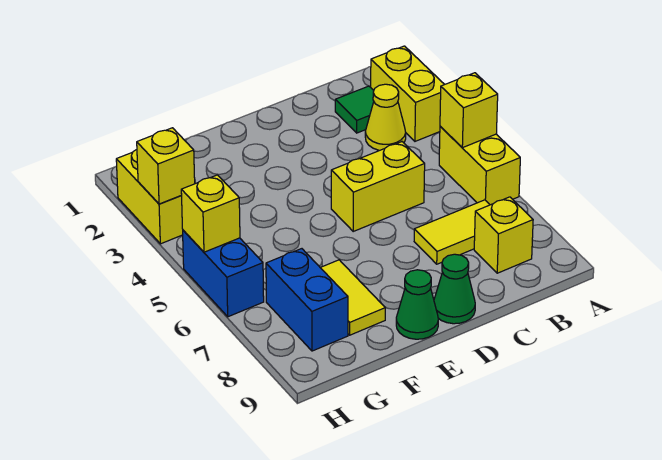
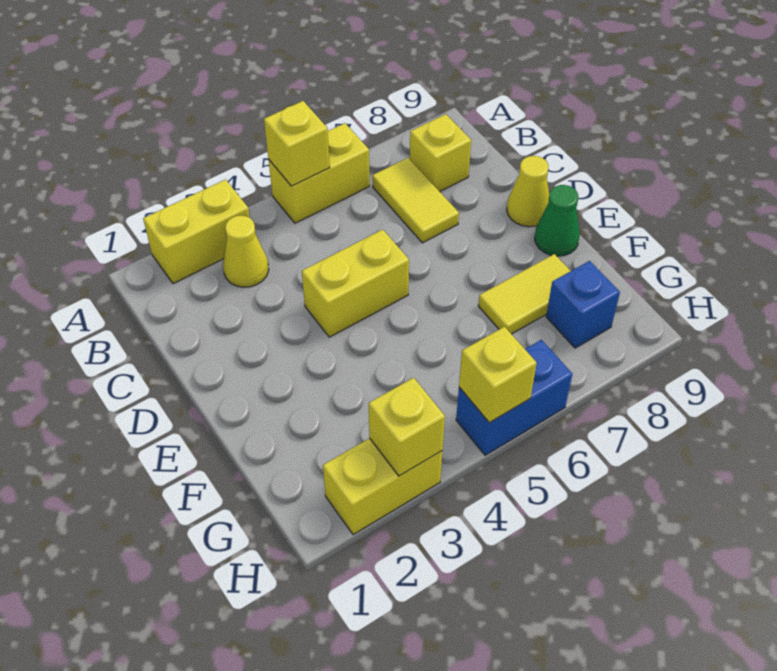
green tile B2 level 1 -> none
yellow brick C5:D5 level 1 -> yellow brick D4:D5 level 1
green cone D9 level 1 -> yellow cone D9 level 1
blue brick G7:G8 level 1 -> blue brick G8 level 1

